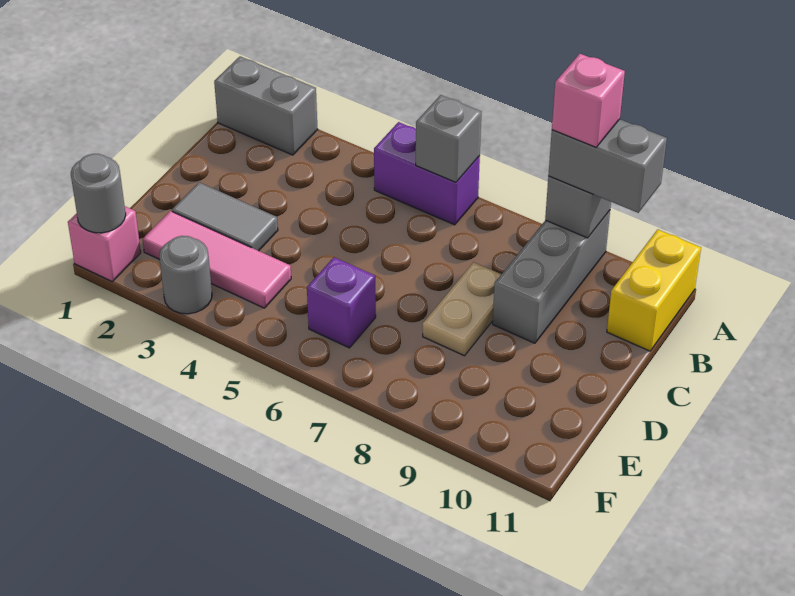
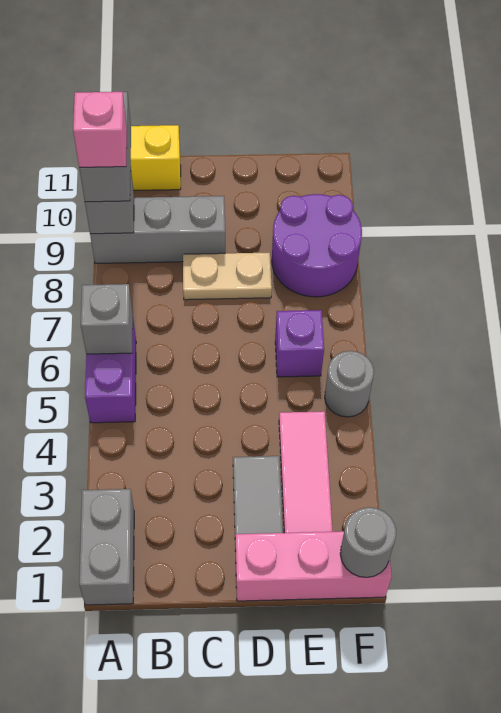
none -> purple round brick E8:F9 level 1
pink brick F1 level 1 -> pink brick D1:F1 level 1
grey round brick F3 level 1 -> grey round brick F5 level 1

